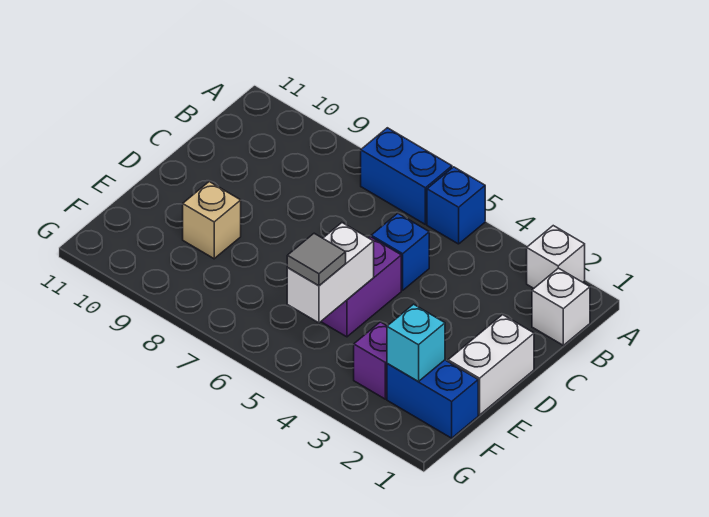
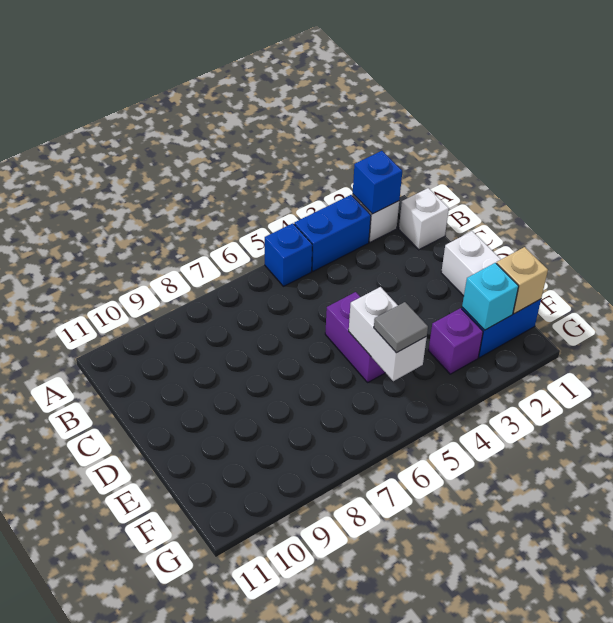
blue brick A6:A7 level 1 -> blue brick A3:A4 level 1
blue brick C5 level 1 -> blue brick A2 level 2
tan brick E9 level 1 -> tan brick F1 level 2

